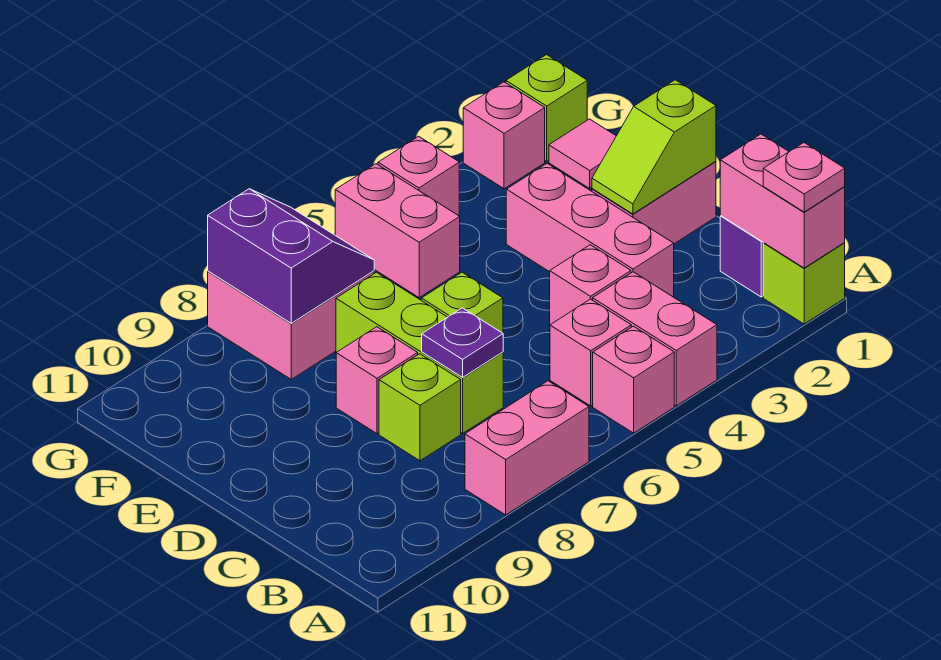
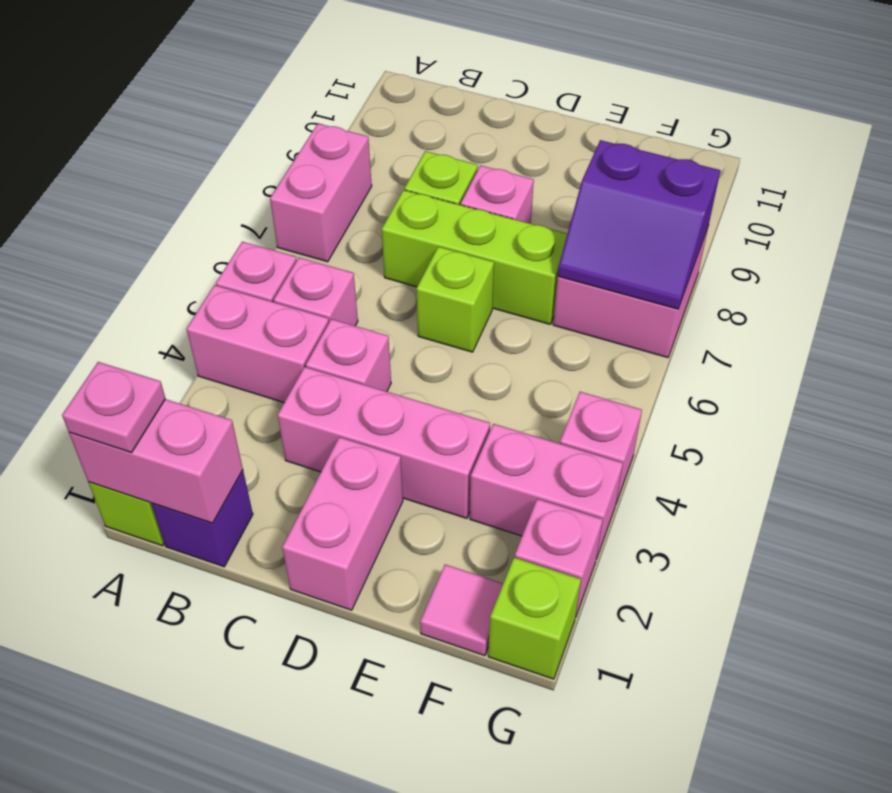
purple plate C7 level 2 -> none
lime slope D1:D2 level 2 top 1 -> none
pink brick F5:G5 level 1 -> pink brick F3:G3 level 1

